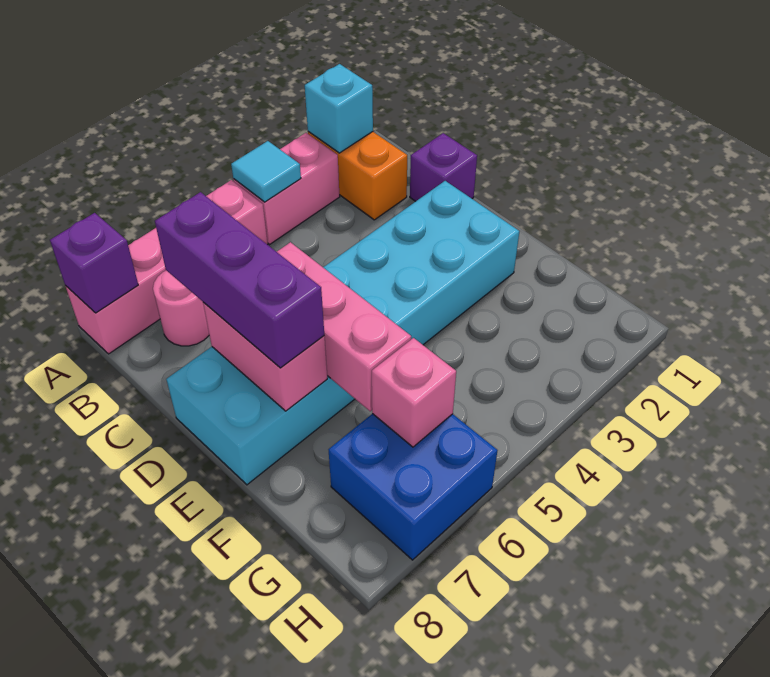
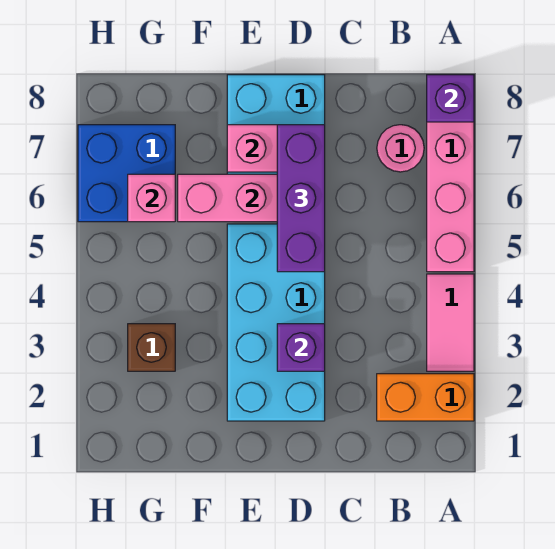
cyan brick A2 level 2 -> none
pink brick A3:A4 level 1 -> pink tile A3:A4 level 1
cyan tile A4 level 2 -> none
purple brick C1 level 1 -> purple brick D3 level 2
purple brick C7:E7 level 3 -> purple brick D5:D7 level 3
none -> brown brick G3 level 1

